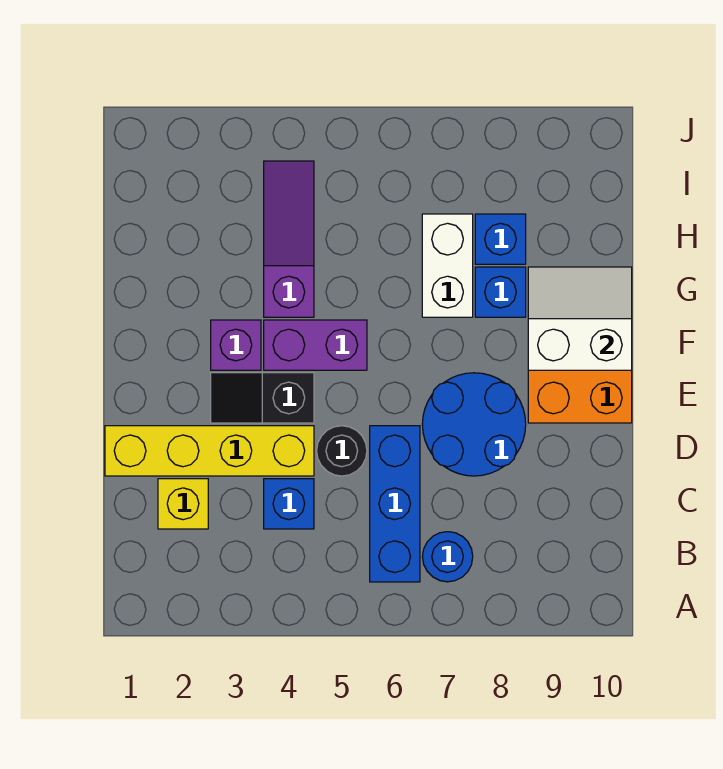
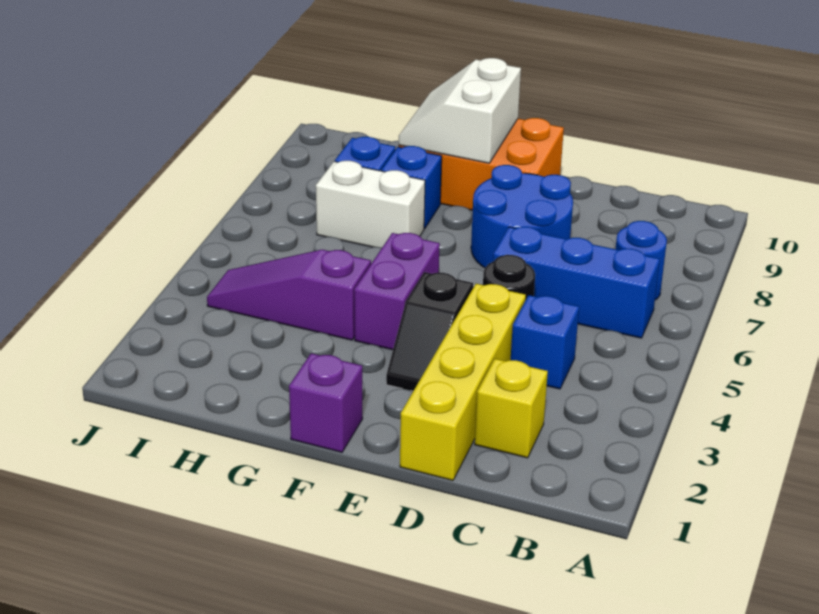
purple brick F3 level 1 -> purple brick F1 level 1

